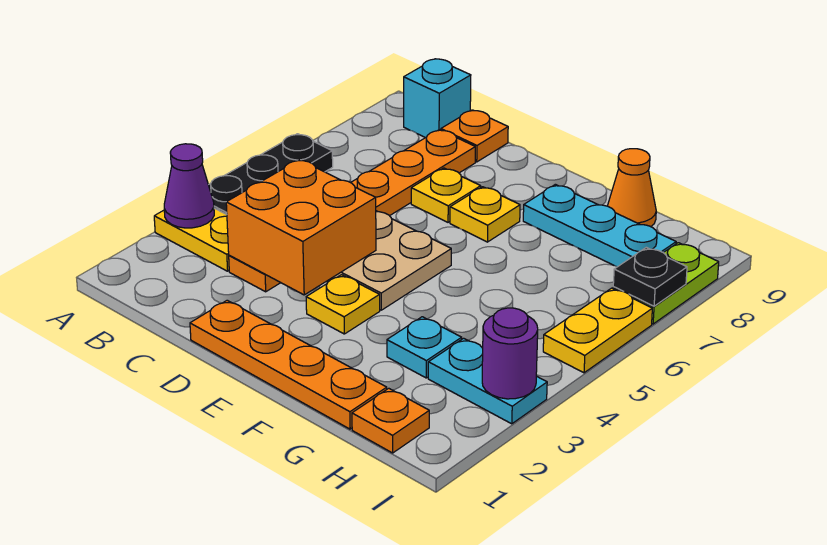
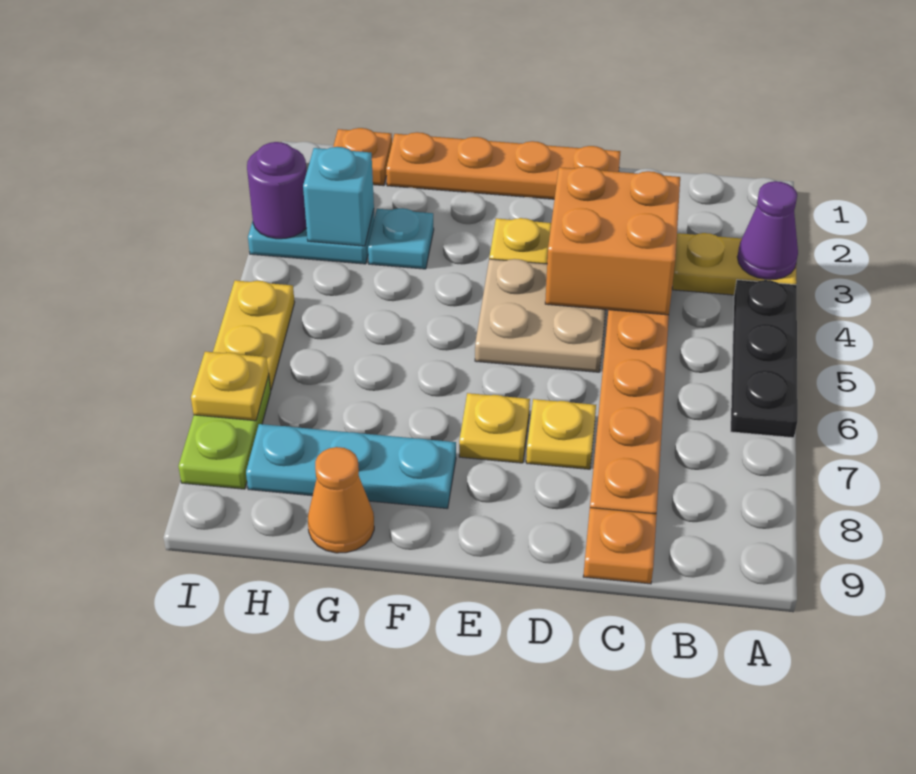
cyan brick B9 level 1 -> cyan brick H3 level 2
black plate I7 level 2 -> yellow plate I7 level 2

